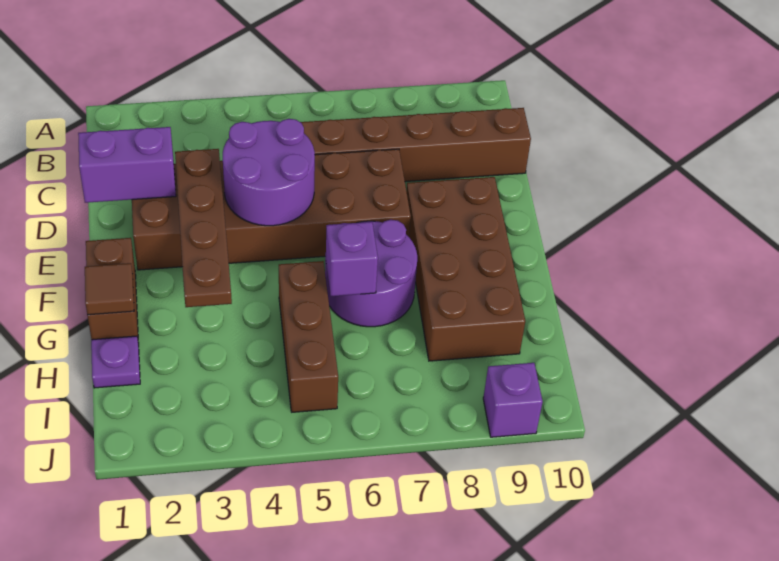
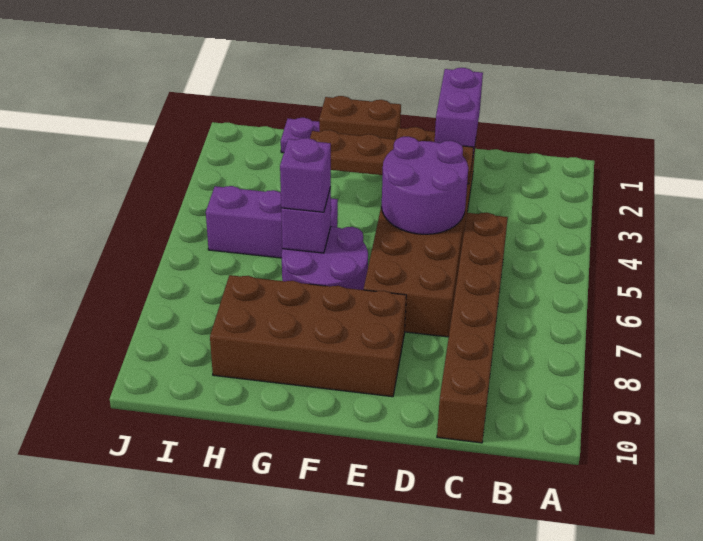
brown tile G1 level 2 -> none
brown brick G5:I5 level 1 -> purple brick G5:I5 level 1
purple brick J9 level 1 -> purple brick G6 level 3

